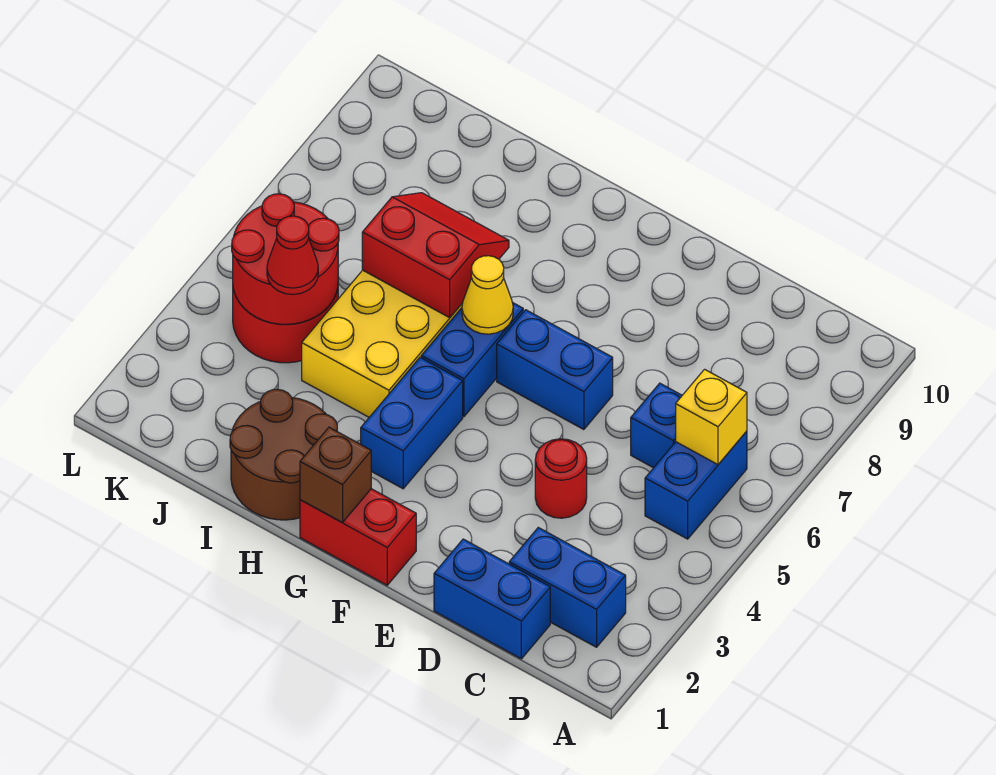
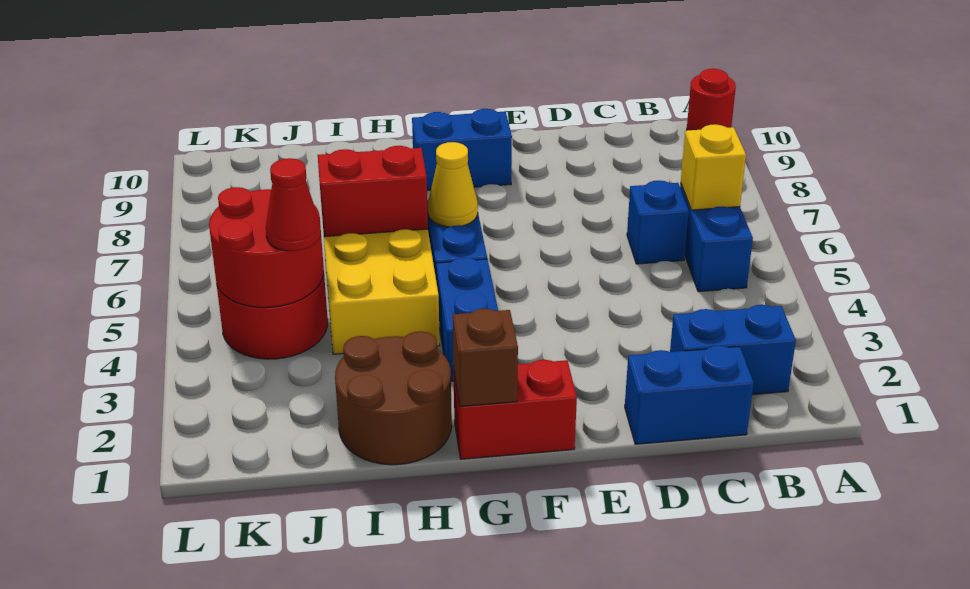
red round brick D4 level 1 -> red round brick A10 level 1
blue brick E6:F6 level 1 -> blue brick F9:G9 level 1

